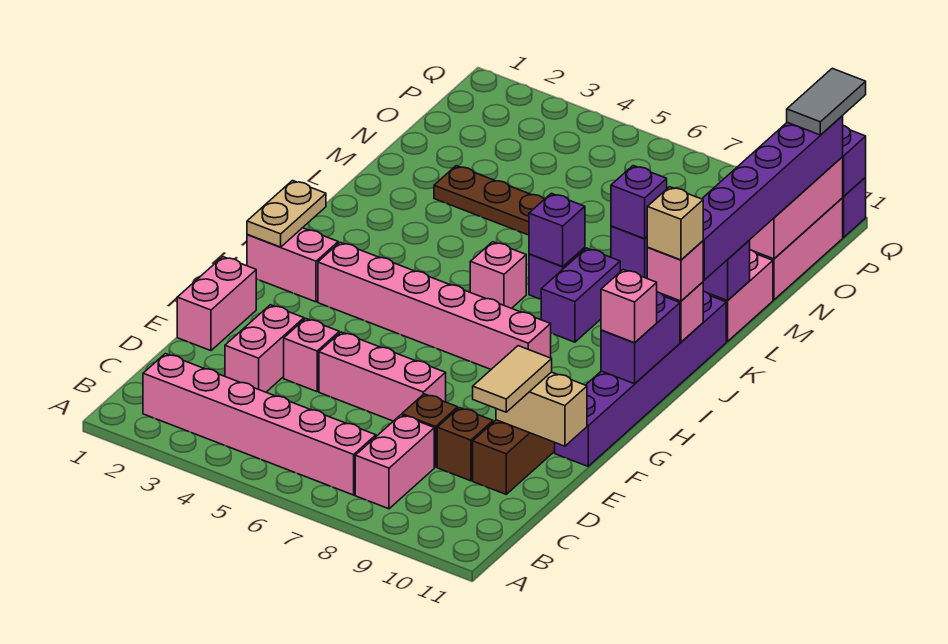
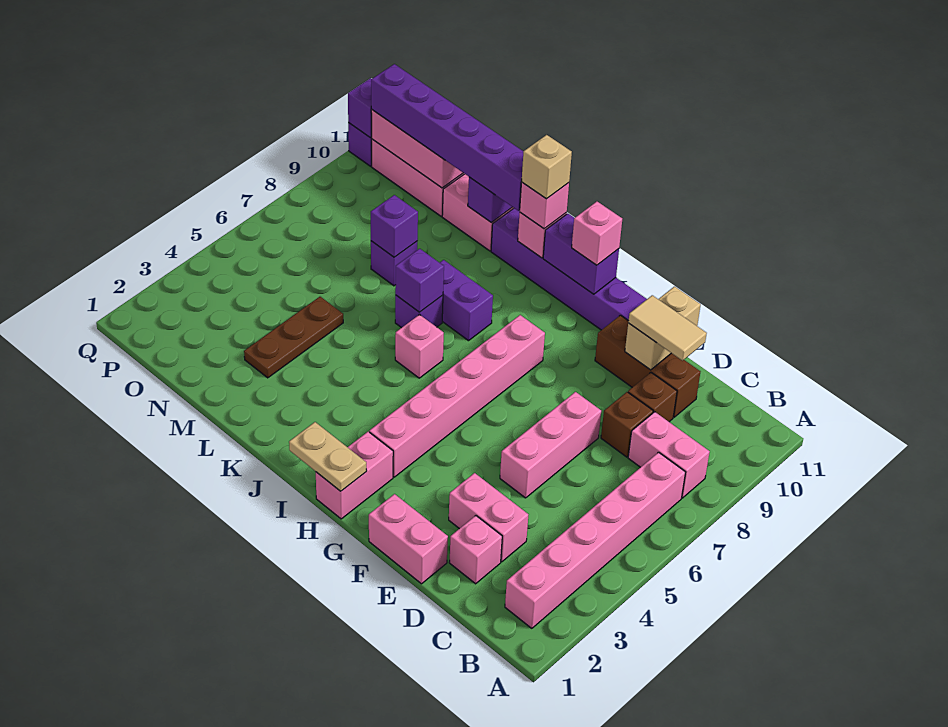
pink brick E4 level 1 -> pink brick D2 level 1
grey tile P11:Q11 level 4 -> none

